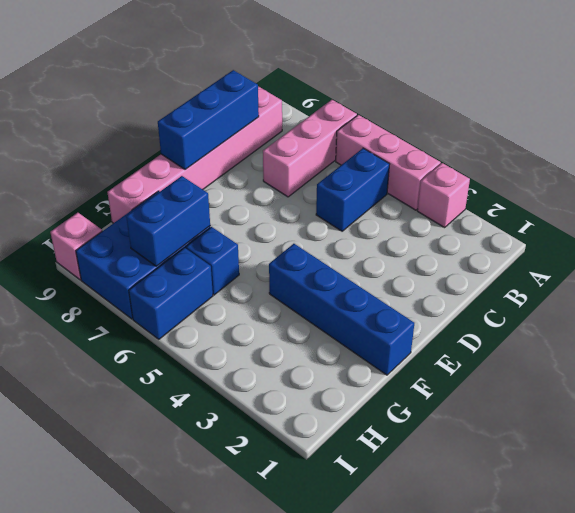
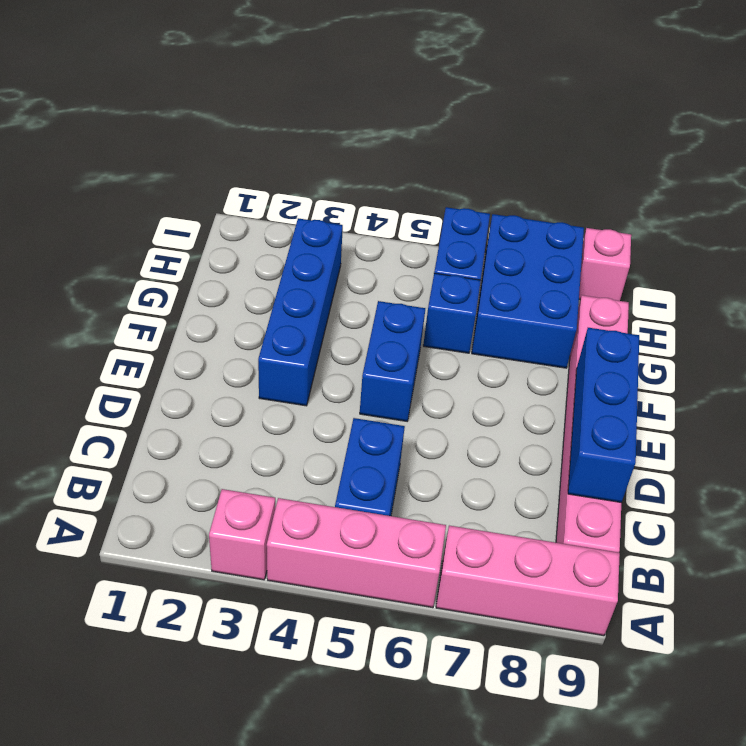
pink brick A7:C7 level 1 -> pink brick A7:A9 level 1
blue brick F1:F4 level 1 -> blue brick E3:H3 level 1
blue brick G7:H7 level 2 -> blue brick E5:F5 level 1

